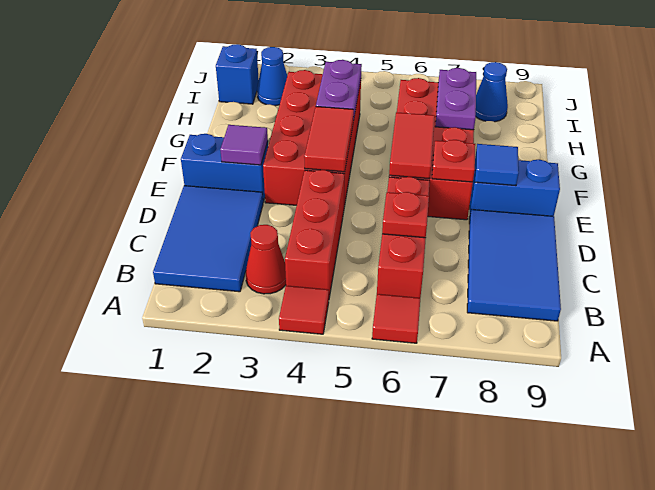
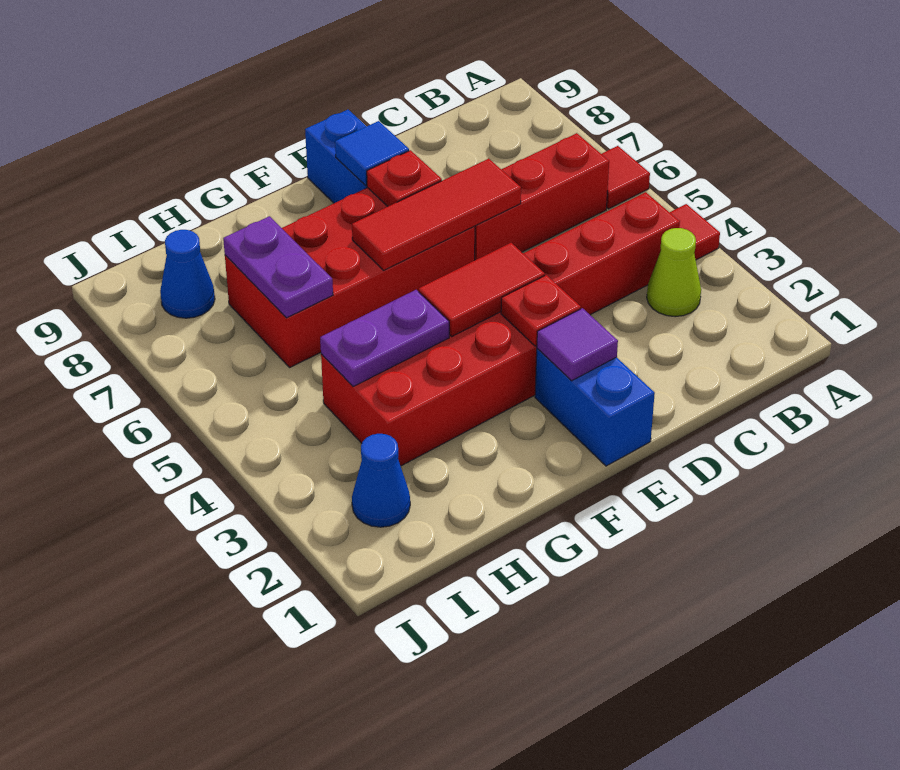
blue tile B1:D2 level 1 -> none
red cone B3 level 1 -> lime cone B3 level 1
blue tile B8:D9 level 1 -> none
red plate C6 level 2 -> red plate E3 level 2
red tile E6:F6 level 2 -> red tile D6:F6 level 2
purple plate G7:H7 level 2 -> purple plate H6:H7 level 2
blue brick I1 level 1 -> none

